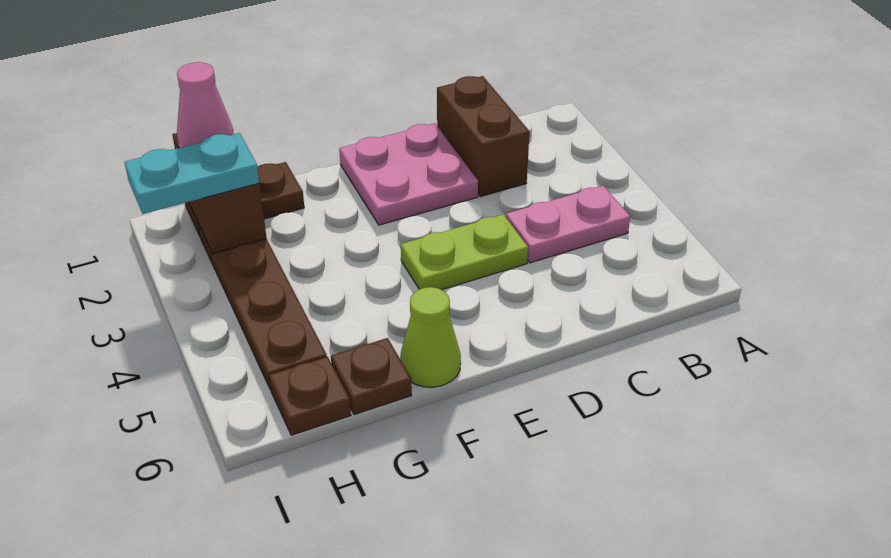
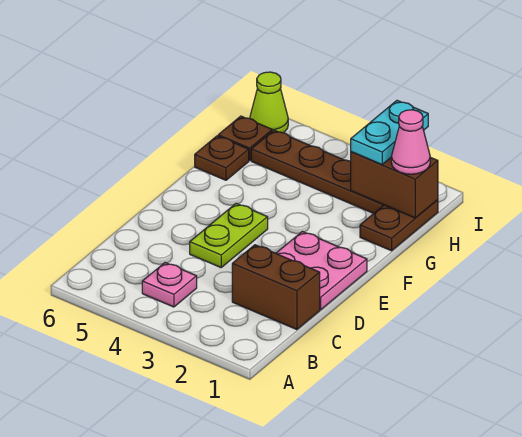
pink plate B4:C4 level 1 -> pink plate B4 level 1
lime cone F6 level 1 -> lime cone I6 level 1

